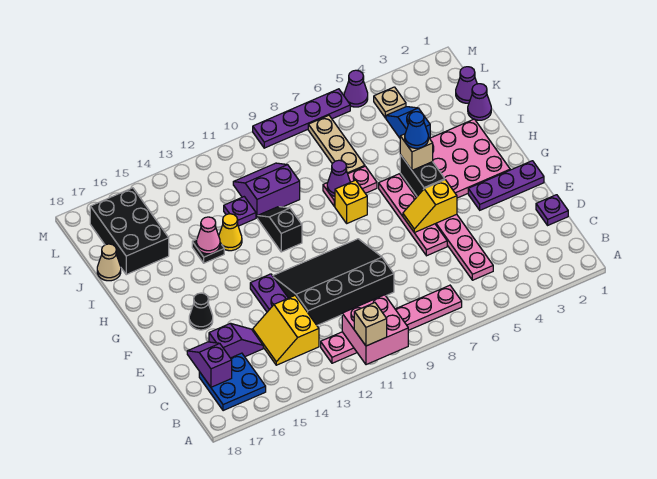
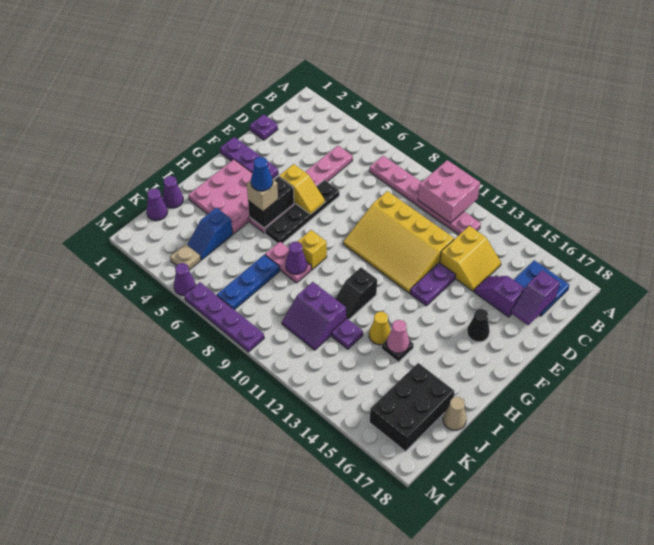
tan brick A11 level 3 -> none
black slope D9:F12 level 1 top D -> yellow slope D9:F12 level 1 top D
pink plate E6:H6 level 1 -> black plate E6:H6 level 1
tan plate J7:L7 level 1 -> blue plate J7:L7 level 1

